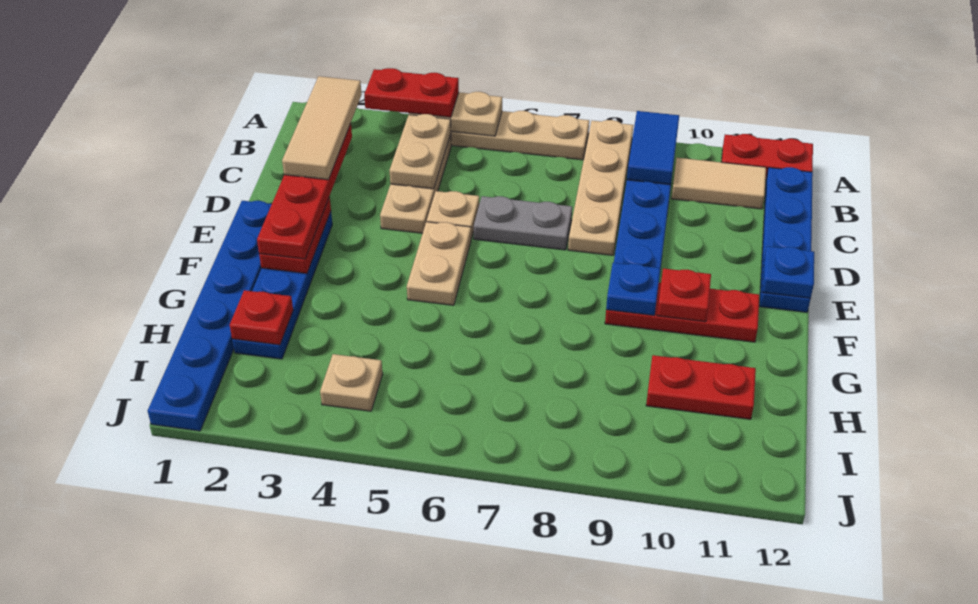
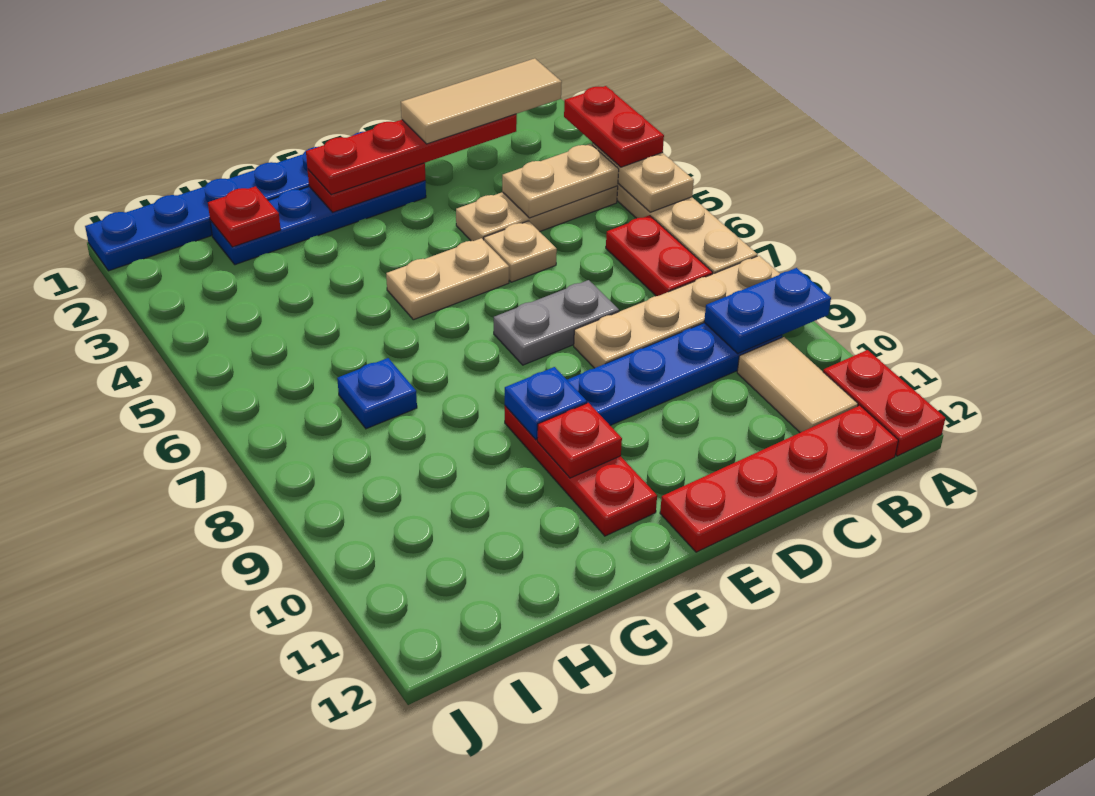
blue tile A9:B9 level 2 -> blue plate A9:B9 level 2
blue plate B12:E12 level 1 -> red plate B12:E12 level 1
grey plate D6:D7 level 1 -> grey plate D7:E7 level 1
blue plate E12 level 2 -> blue plate H7 level 1
red plate H10:H11 level 1 -> red plate B6:B7 level 1
tan plate I4 level 1 -> none

